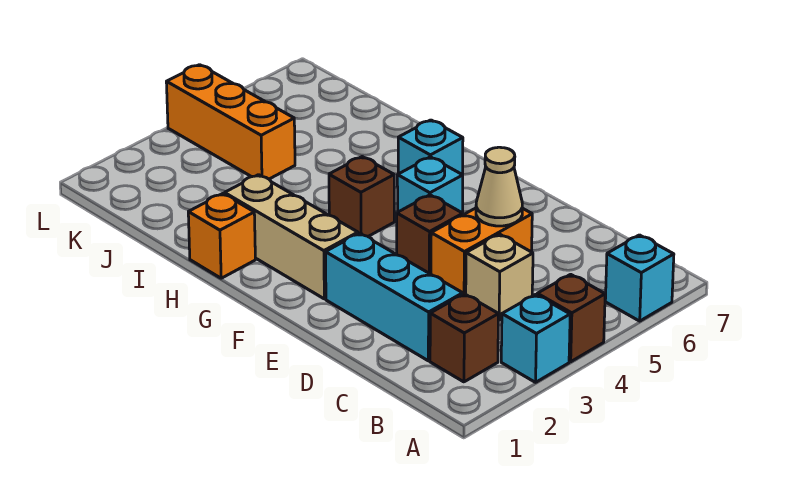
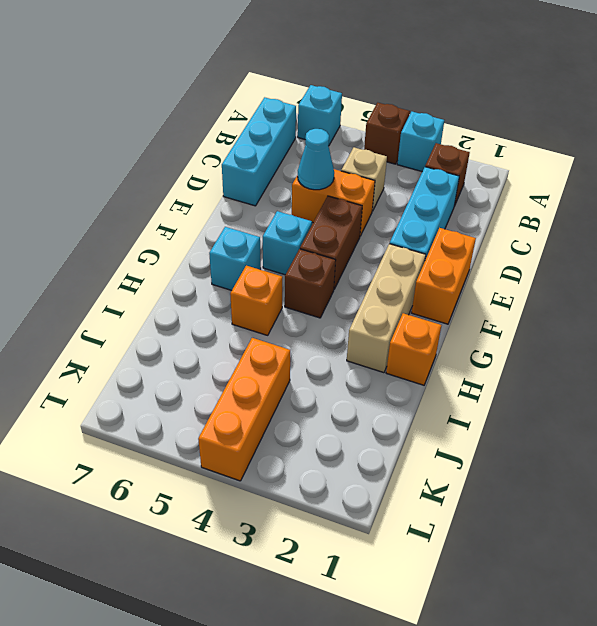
none -> cyan brick B7:D7 level 1
tan cone D5 level 2 -> cyan cone D5 level 2
none -> orange brick E1:F1 level 1
brown brick E4 level 1 -> brown brick E4:F4 level 1
none -> orange brick H5 level 1

